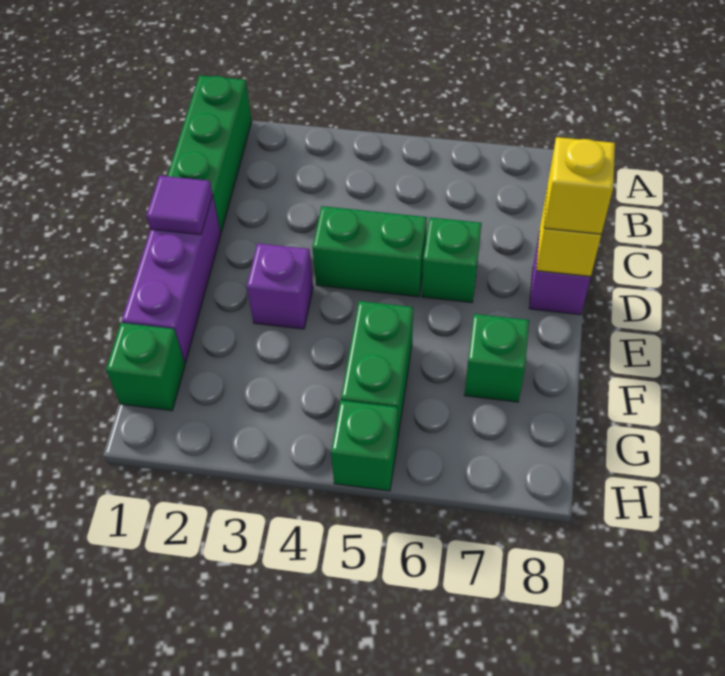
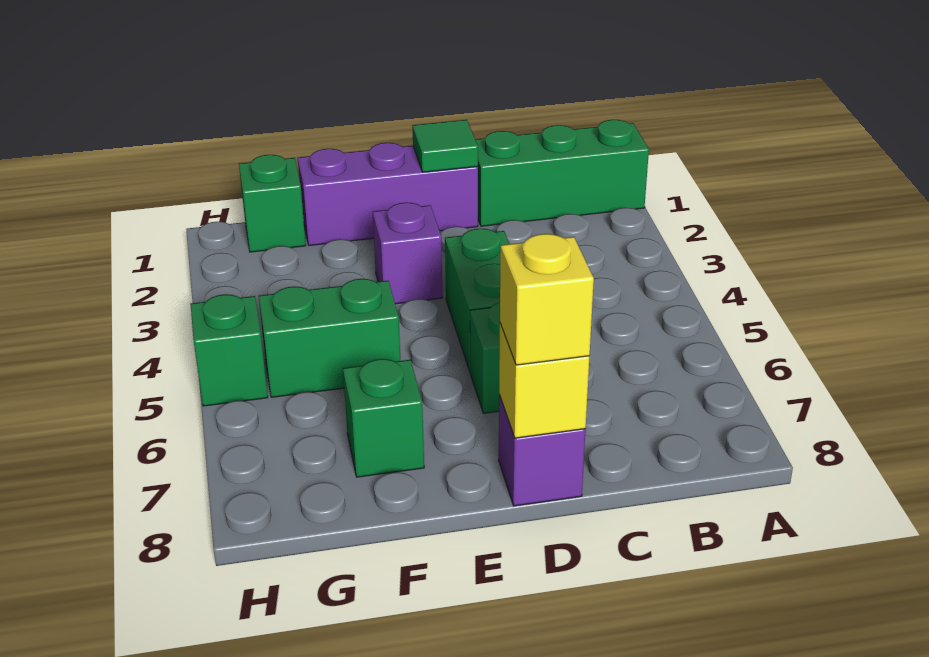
purple tile D1 level 2 -> green tile D1 level 2

